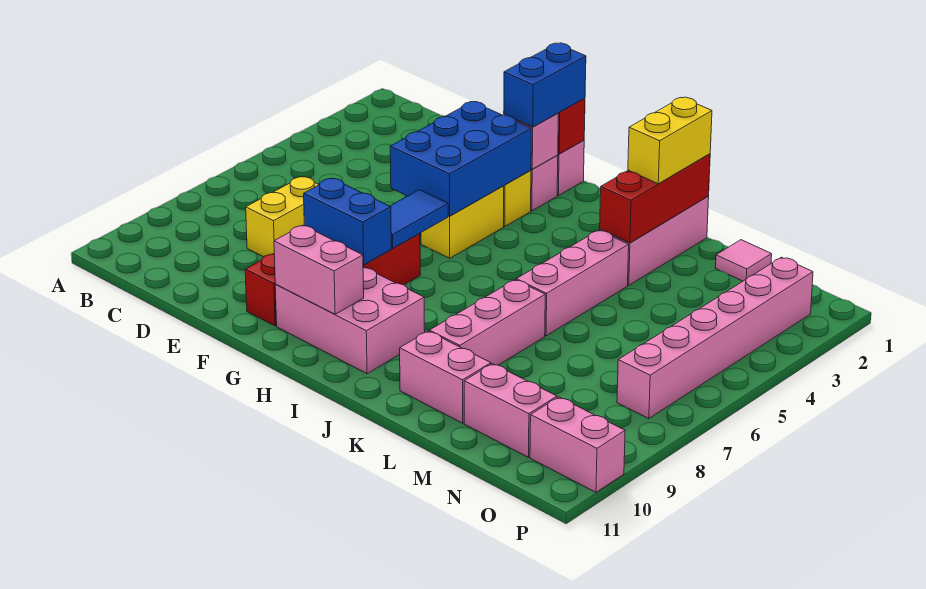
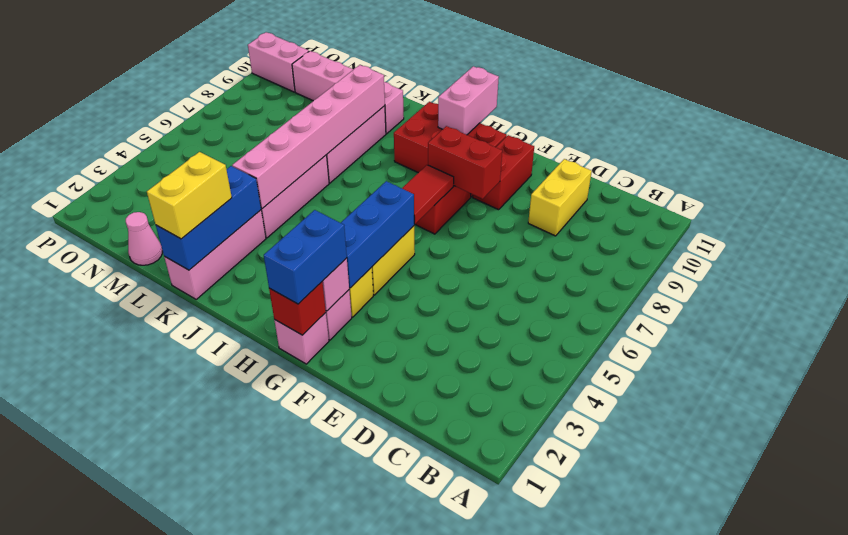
yellow brick D7:D8 level 1 -> yellow brick D9:D10 level 1
blue brick F3:G5 level 2 -> blue brick G3:G5 level 2
blue brick F8:G8 level 2 -> red brick F8:G8 level 2
blue tile G6:G7 level 2 -> red tile G6:G7 level 2
pink brick G9:I10 level 1 -> red brick G9:I10 level 1
pink brick G10:H10 level 2 -> pink brick H10:H11 level 2
red brick K1:K3 level 2 -> blue brick K1:K3 level 2
pink tile M1 level 1 -> pink cone M1 level 1
pink brick O2:O7 level 1 -> pink brick K4:K9 level 2

